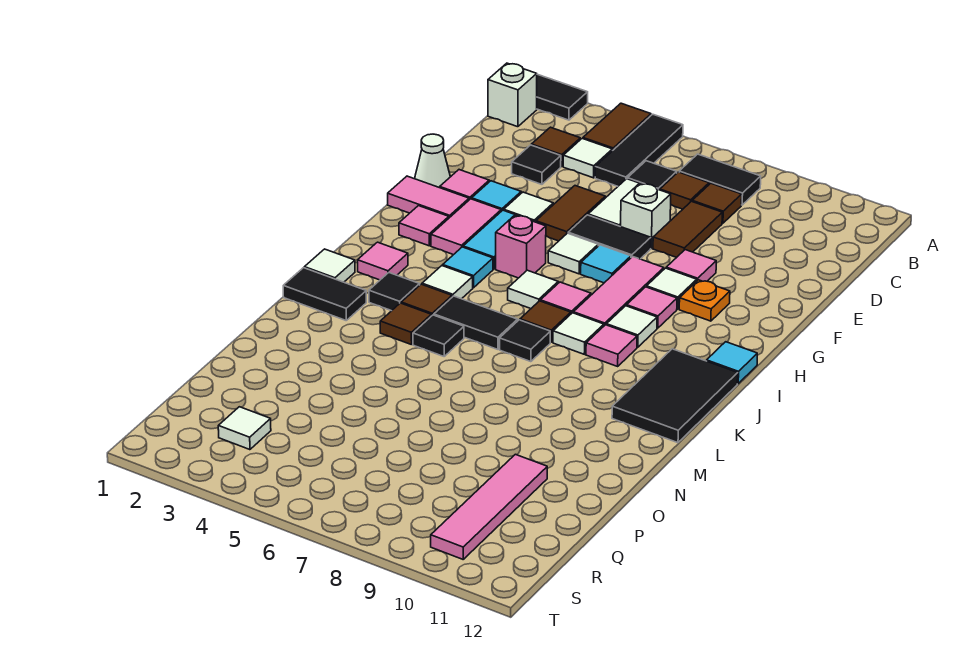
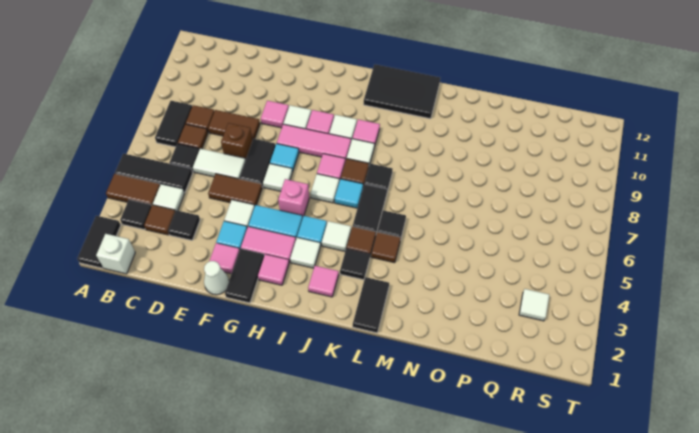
none -> black tile B3 level 1
white brick E7 level 1 -> brown brick E7 level 1
pink tile G1:G2 level 1 -> black tile G1:G2 level 1
orange plate G10 level 1 -> none
cyan tile I12 level 1 -> cyan tile J6 level 1
white tile K1 level 1 -> white tile I3 level 1
pink tile P10:S10 level 1 -> none

